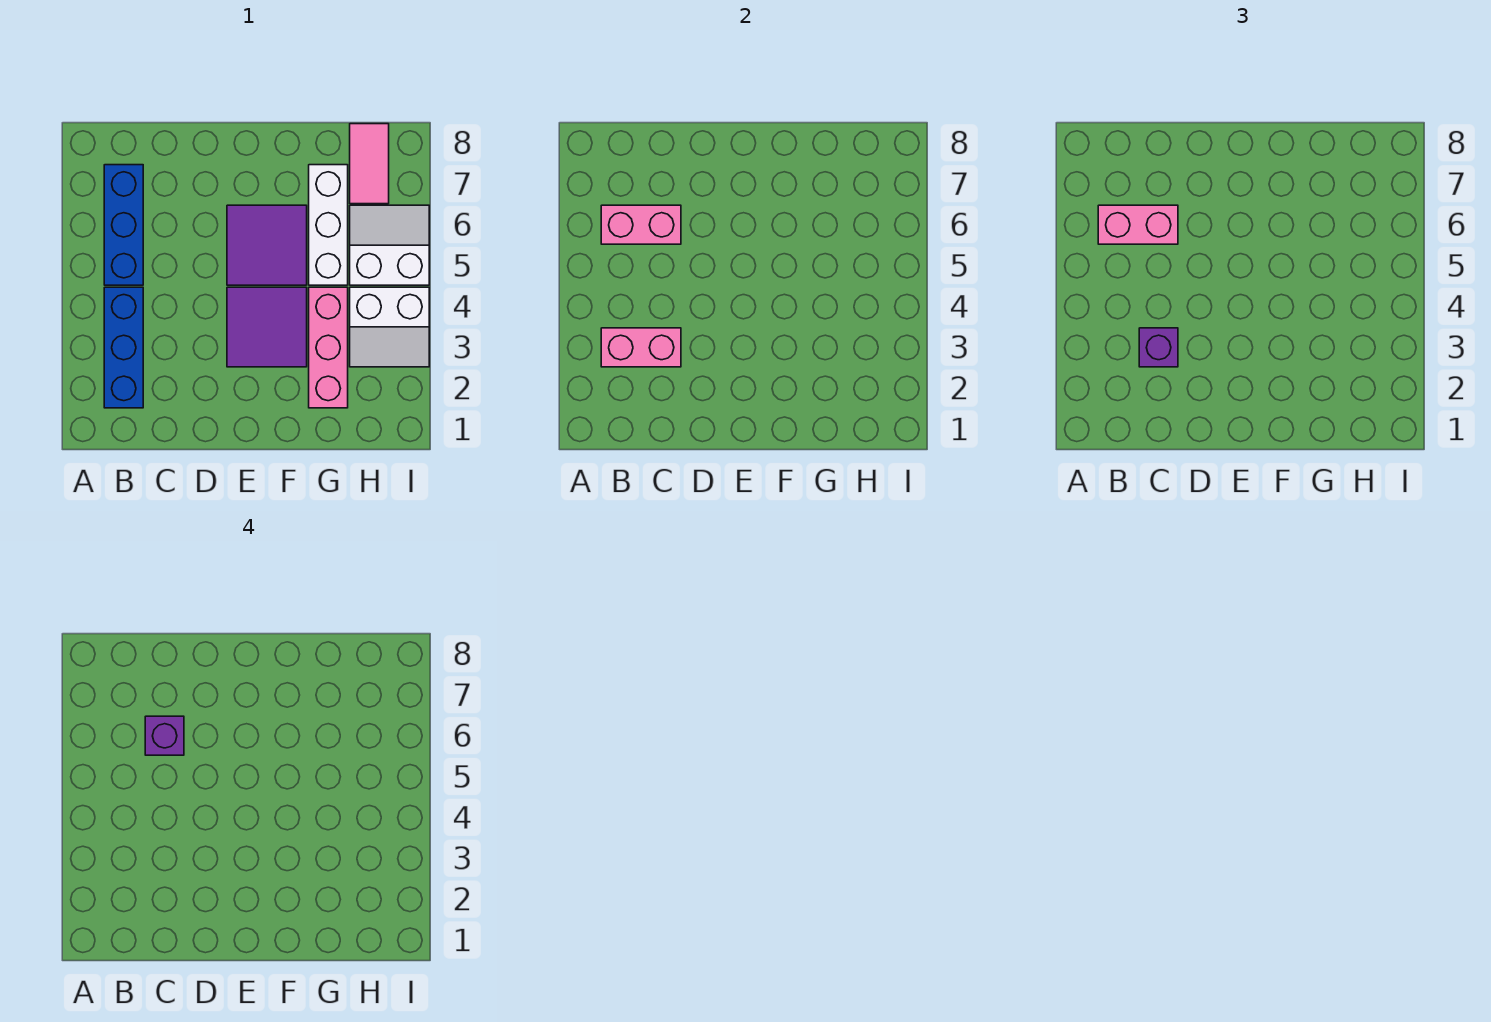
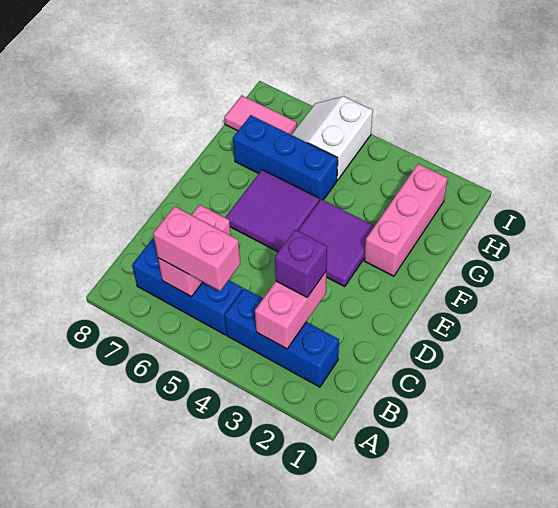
pink brick B6:C6 level 3 -> pink brick B5:B6 level 3
purple brick C6 level 4 -> none
pink brick G2:G4 level 1 -> pink brick F2:H2 level 1
white brick G5:G7 level 1 -> blue brick G5:G7 level 1
white slope H3:I4 level 1 top 4 -> none

